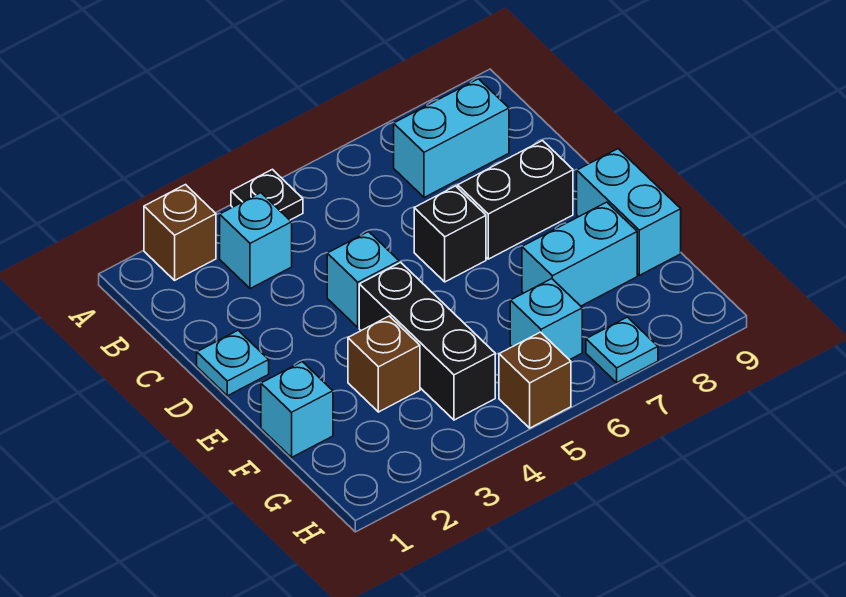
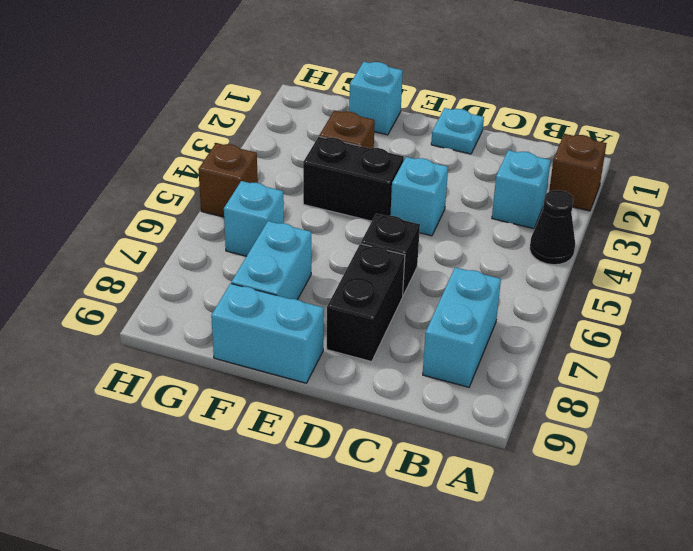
black plate A4 level 1 -> black cone A4 level 1
black brick E4:G4 level 1 -> black brick E4:F4 level 1
cyan plate H7 level 1 -> none

